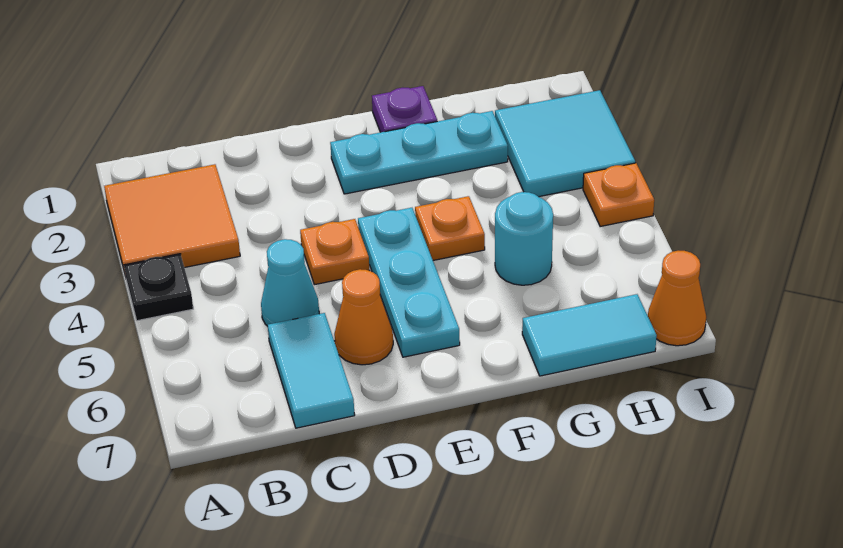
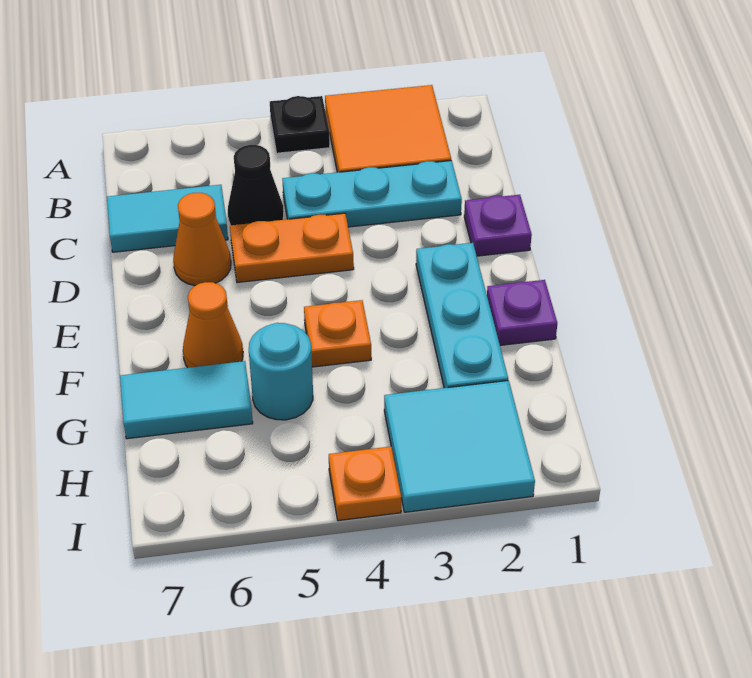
cyan cone C5 level 1 -> black cone C5 level 1
none -> purple plate D1 level 1
orange plate D4 level 1 -> orange plate D4:D5 level 1
cyan plate E4:E6 level 1 -> cyan plate C2:C4 level 1
cyan tile G7:H7 level 1 -> cyan tile G6:G7 level 1
orange cone I7 level 1 -> orange cone F6 level 1

